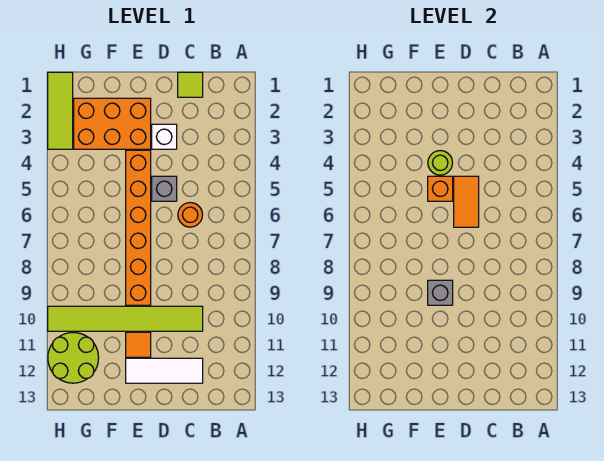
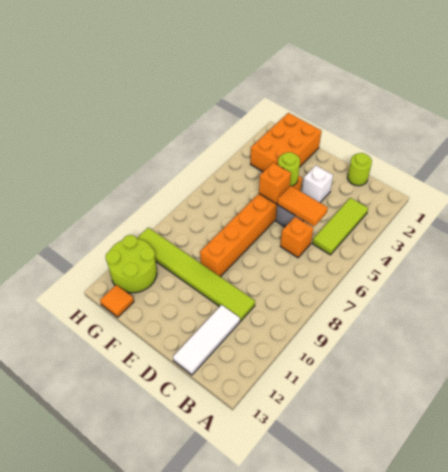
lime tile C1 level 1 -> lime round brick C1 level 1
orange round brick C6 level 1 -> orange brick C6 level 1
white tile C12:E12 level 1 -> white tile C11:C13 level 1
orange tile D5:D6 level 2 -> orange tile C5:D5 level 2
orange brick E2:G3 level 1 -> orange brick F1:G3 level 1
grey brick E9 level 2 -> none
orange tile E11 level 1 -> orange tile G13 level 1
lime tile H1:H3 level 1 -> lime tile B3:B5 level 1

